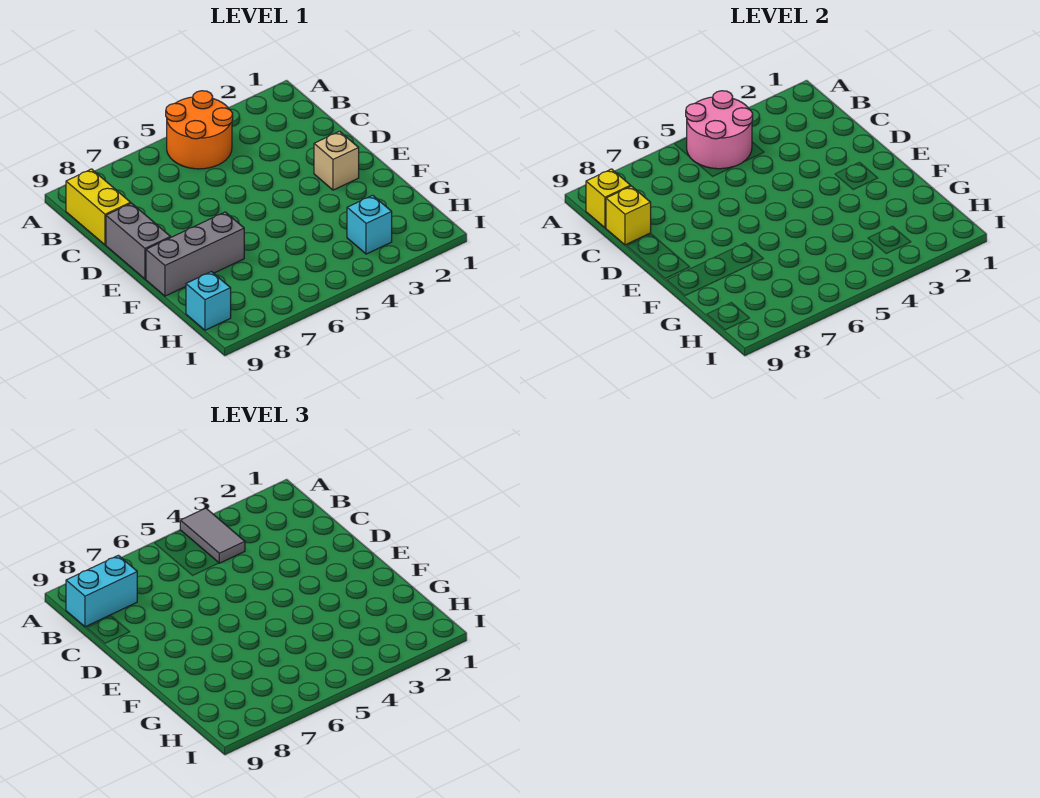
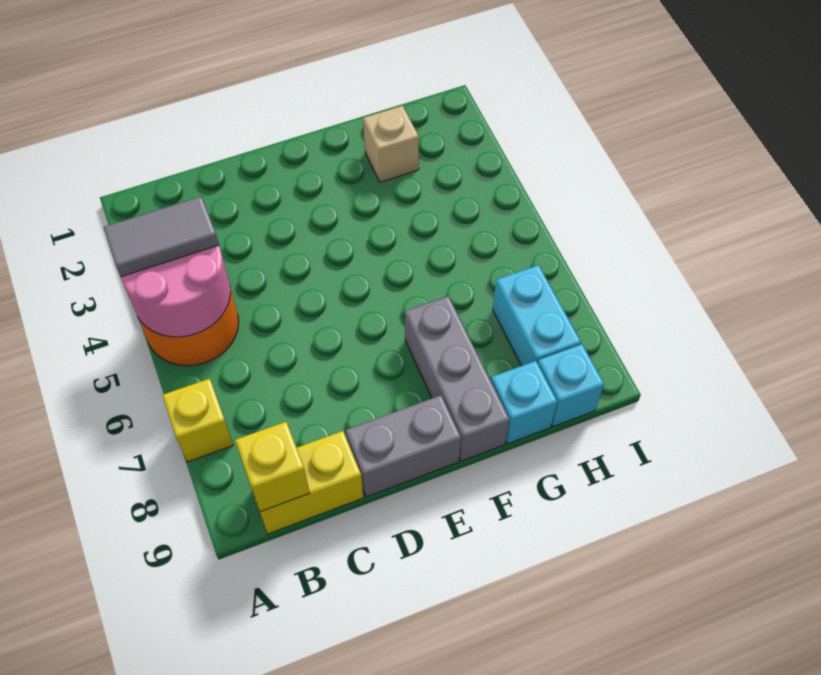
cyan brick B8:B9 level 3 -> cyan brick H7:H8 level 1
yellow brick C9 level 2 -> yellow brick A7 level 1
tan brick E2 level 1 -> tan brick G2 level 1
cyan brick H3 level 1 -> cyan brick G9 level 1

